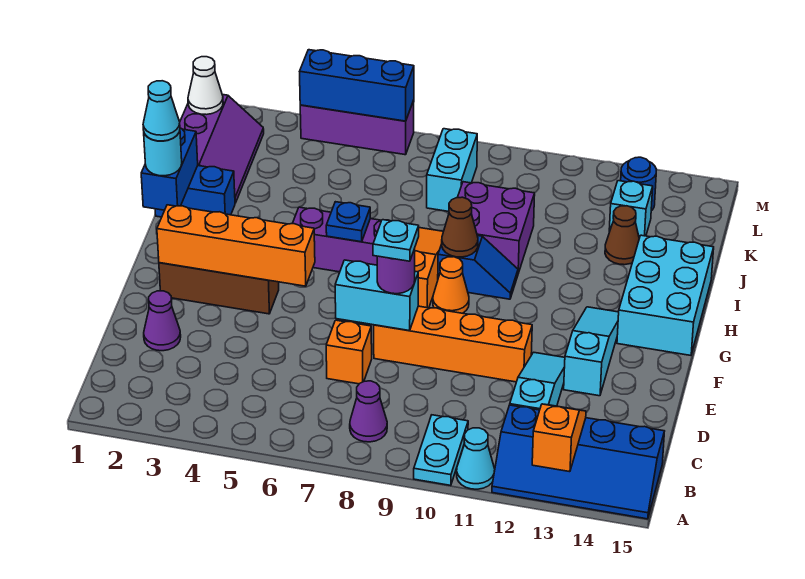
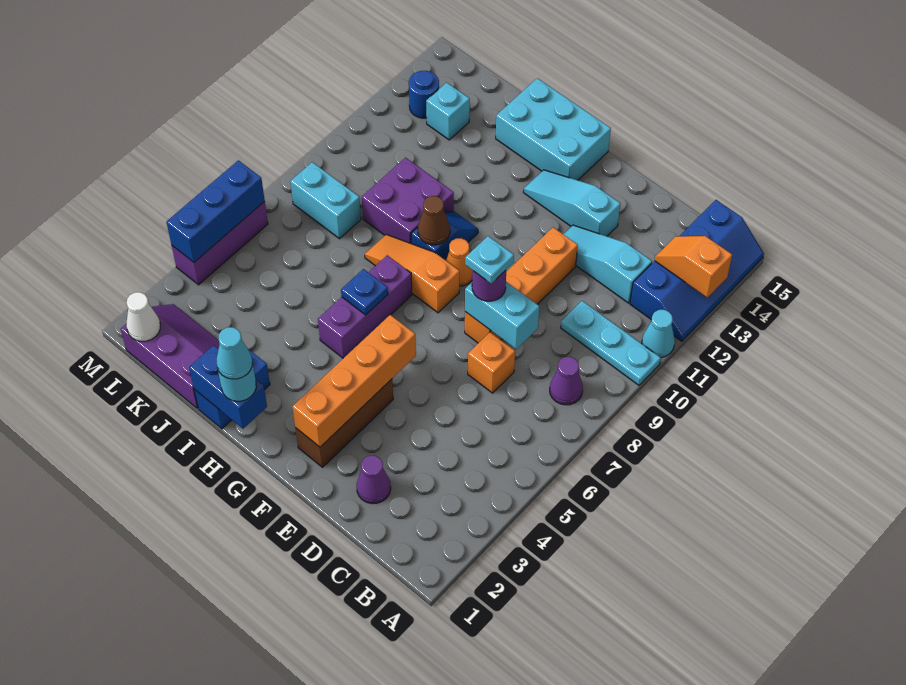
cyan plate A10:B10 level 1 -> cyan plate A10:C10 level 1
cyan brick E7:E8 level 2 -> cyan brick D8:E8 level 2
brown cone J13 level 1 -> none

